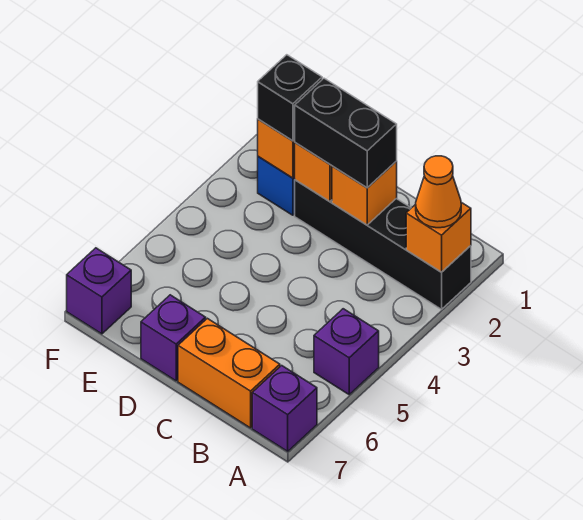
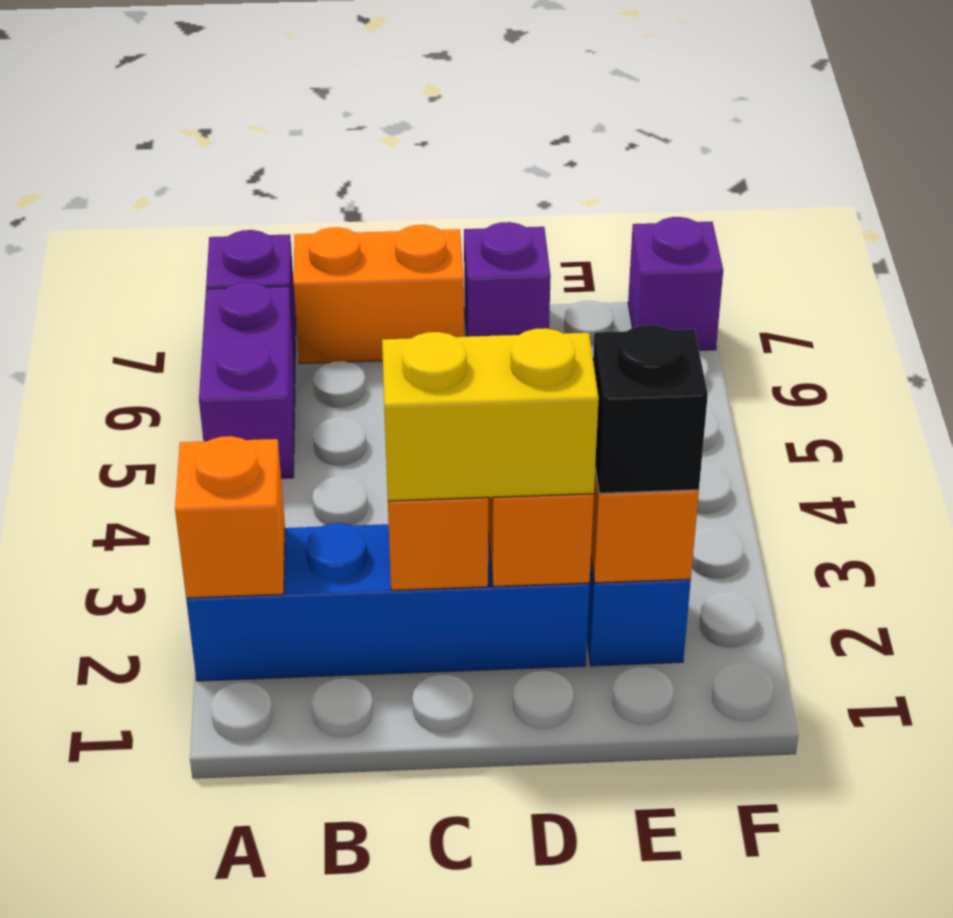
black brick A2:D2 level 1 -> blue brick A2:D2 level 1
orange cone A2 level 3 -> none
purple brick A5 level 1 -> purple brick A5:A6 level 1
black brick C2:D2 level 3 -> yellow brick C2:D2 level 3

